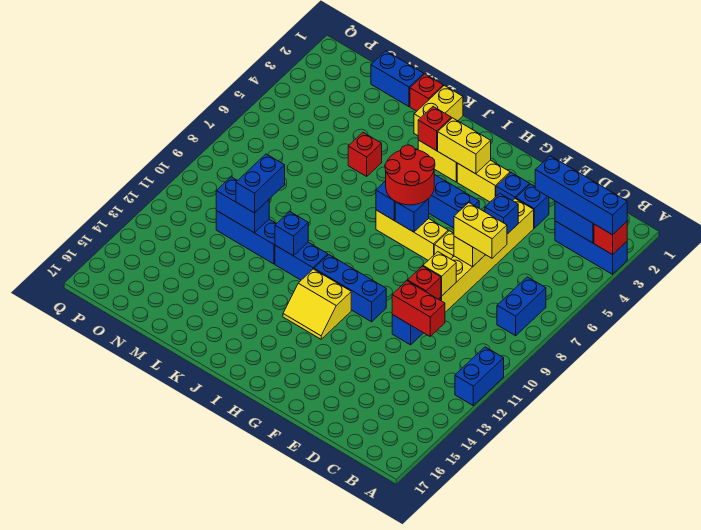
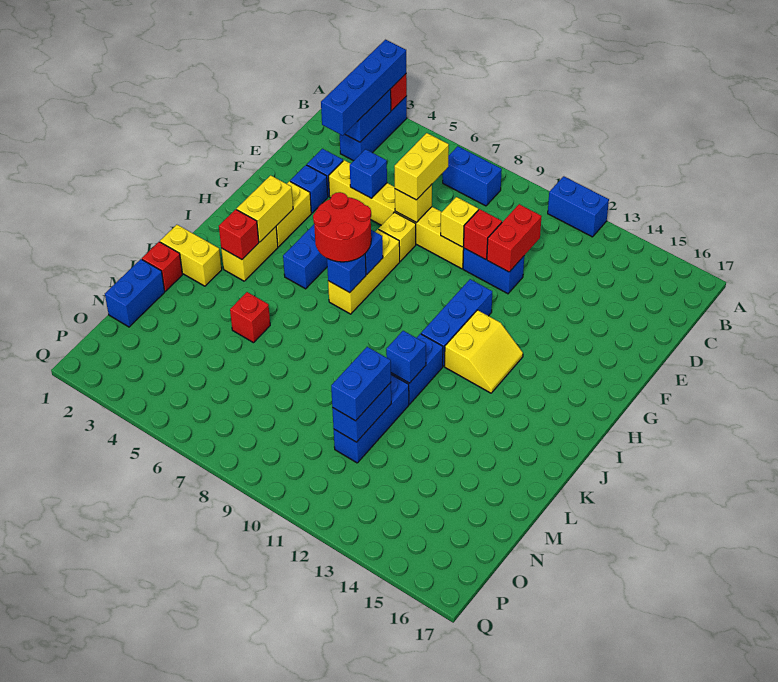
blue brick M10:M11 level 3 -> blue brick M11:N11 level 3

